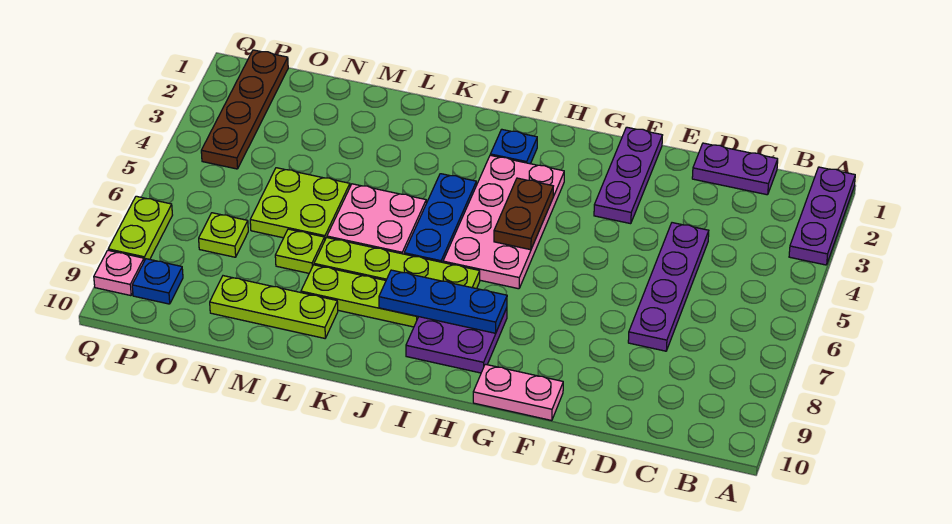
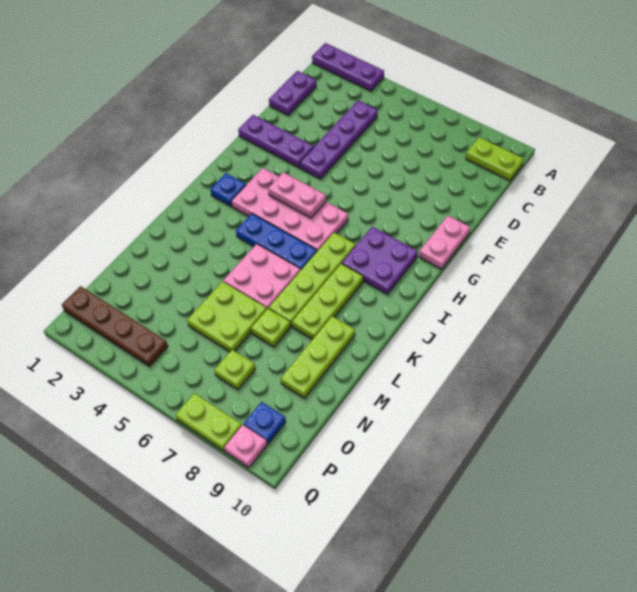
none -> lime plate B9:B10 level 1
purple plate D4:D7 level 1 -> purple plate C4:F4 level 1
brown plate H4:H5 level 2 -> pink plate H4:H5 level 2
blue plate H8:J8 level 2 -> none

